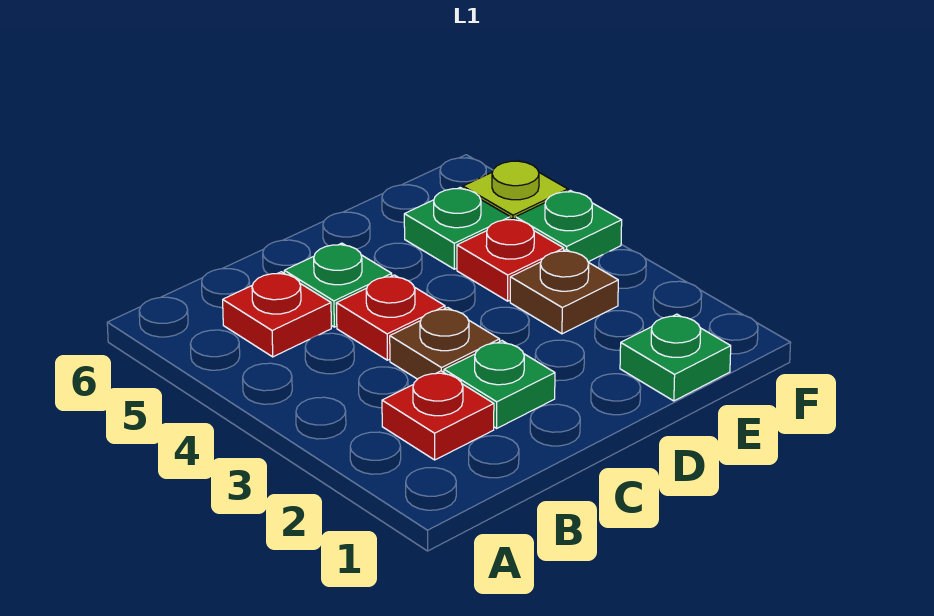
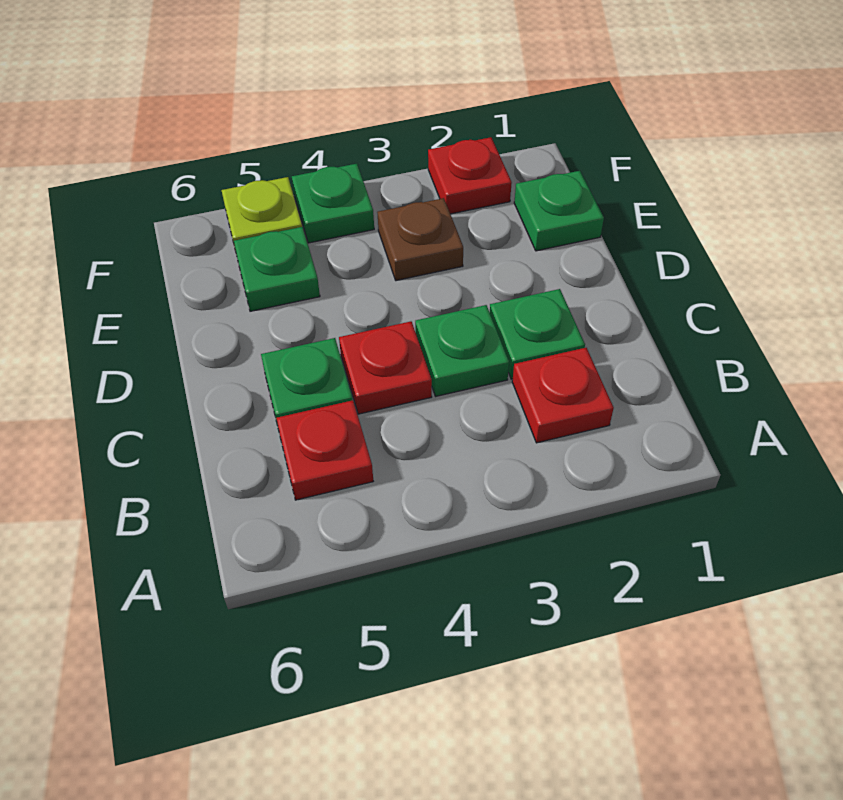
brown plate C3 level 1 -> green plate C3 level 1
red plate E4 level 1 -> red plate F2 level 1

